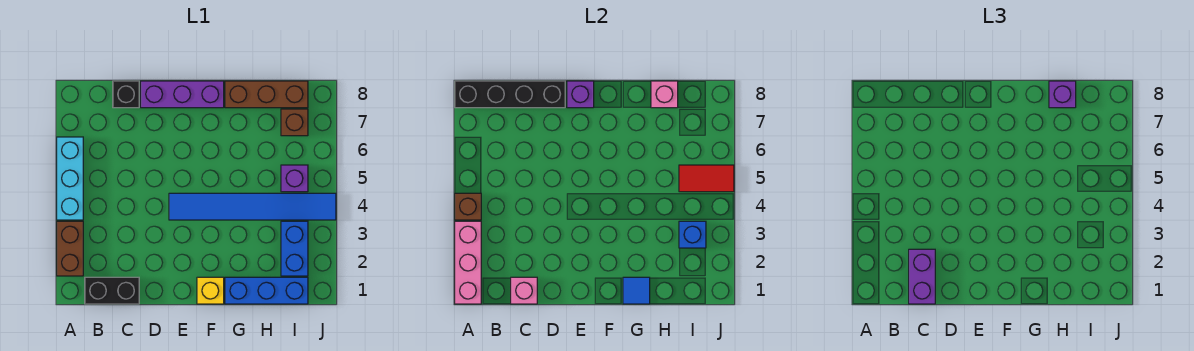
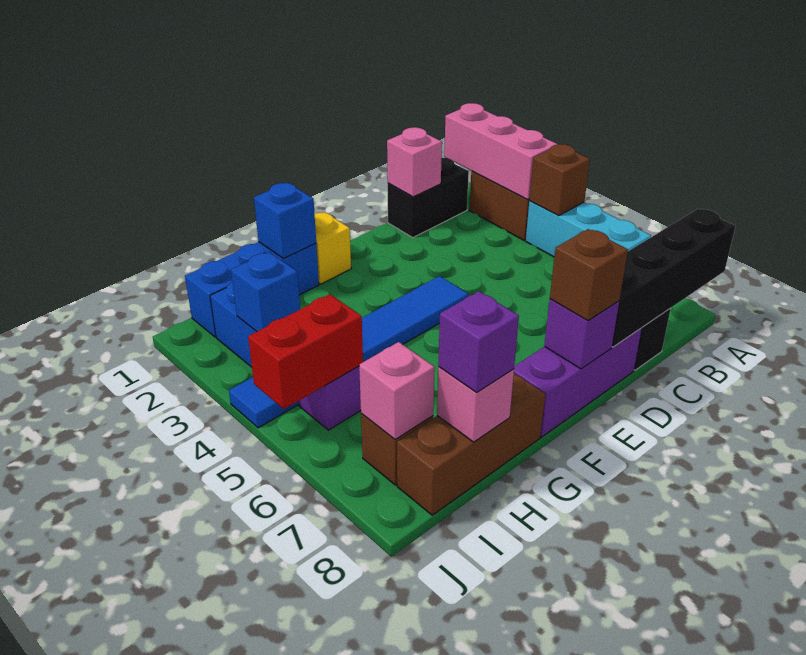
purple brick C1:C2 level 3 -> none
none -> brown brick E8 level 3
blue tile G1 level 2 -> blue brick G1 level 2
red tile I5:J5 level 2 -> red brick I5:J5 level 2
none -> pink brick I7 level 2

